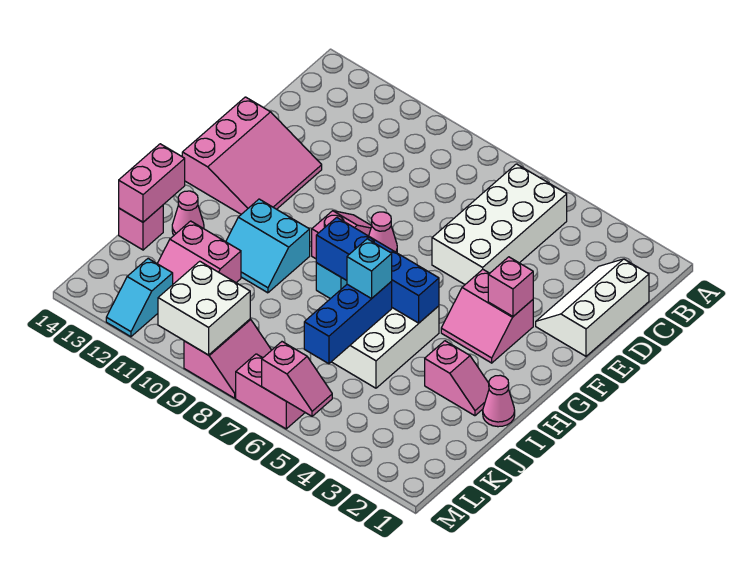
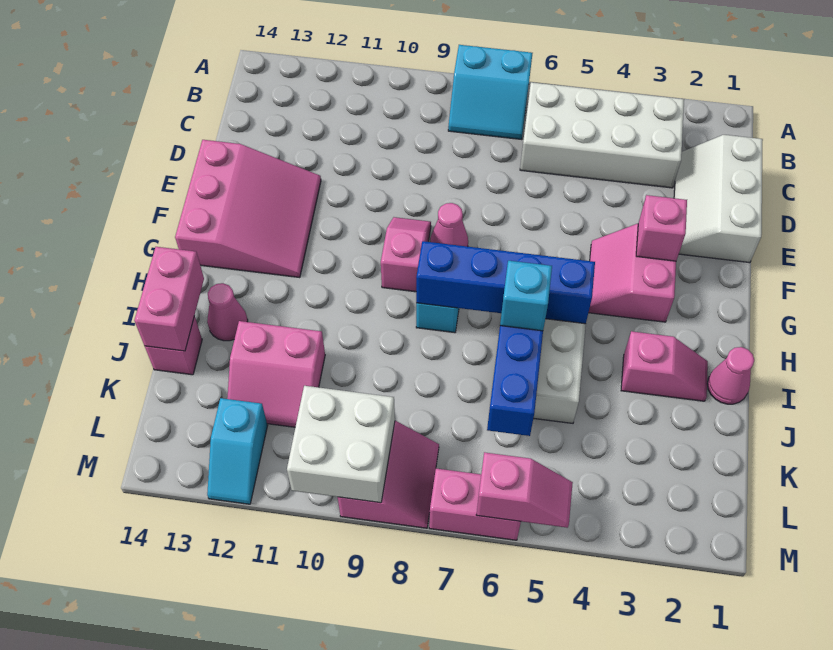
white brick B5:E6 level 1 -> white brick B3:C6 level 1
pink slope F3:G4 level 1 top F -> pink slope F3:G4 level 1 top 3
cyan slope H10:I11 level 1 top H -> cyan slope A7:B8 level 1 top A

